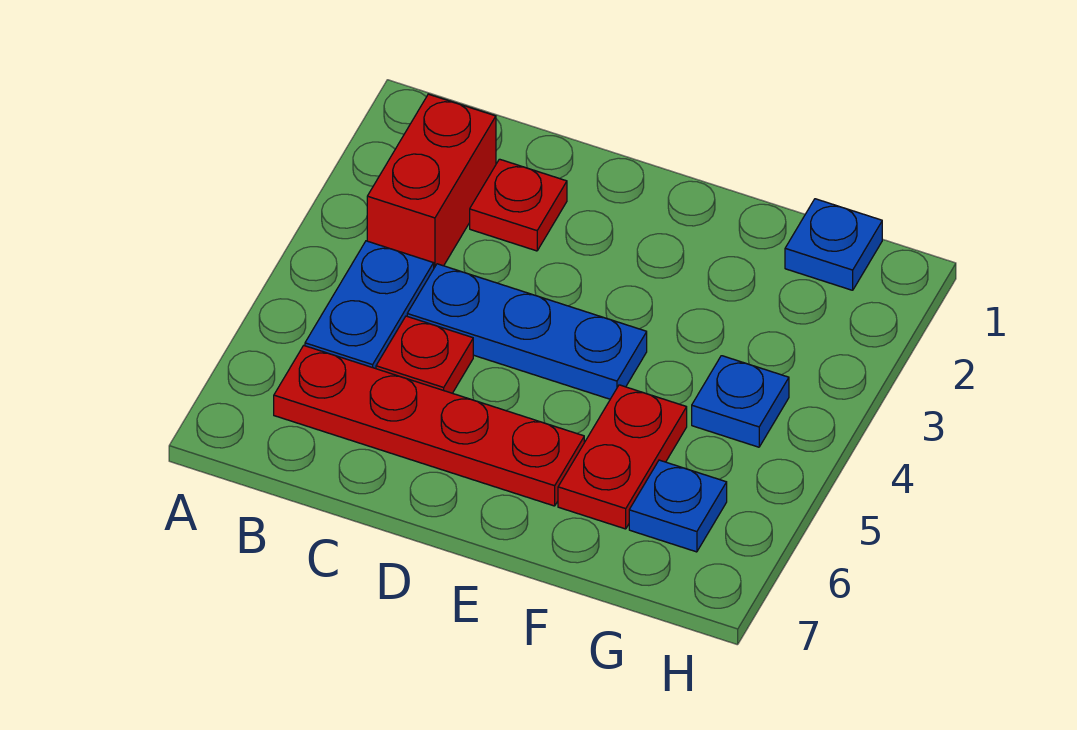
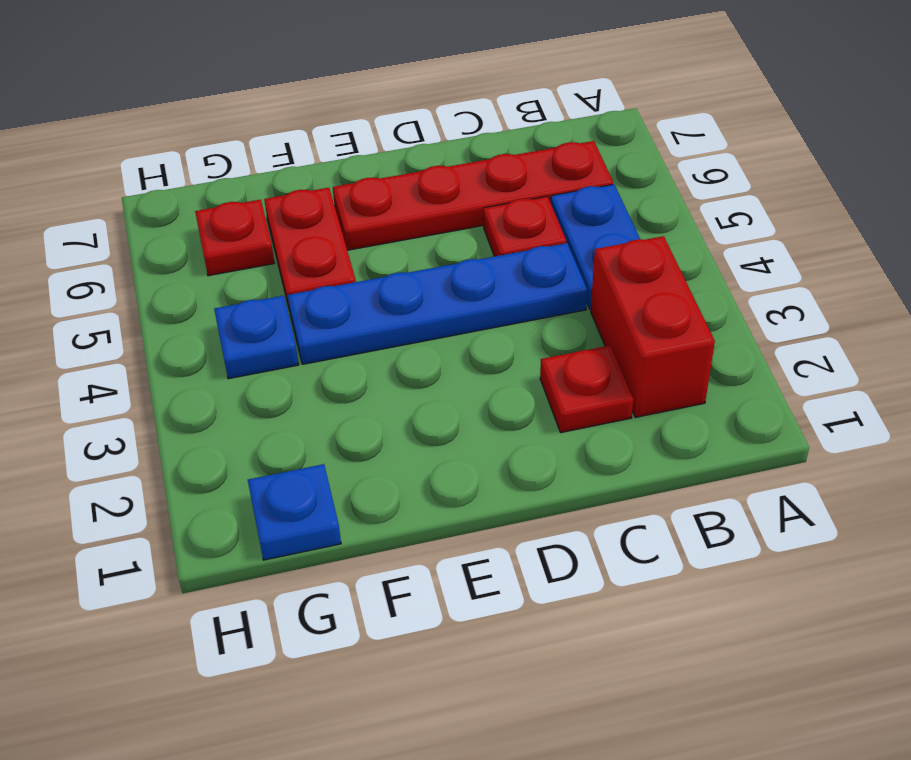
blue plate C4:E4 level 1 -> blue plate C4:F4 level 1
blue plate G6 level 1 -> red plate G6 level 1

